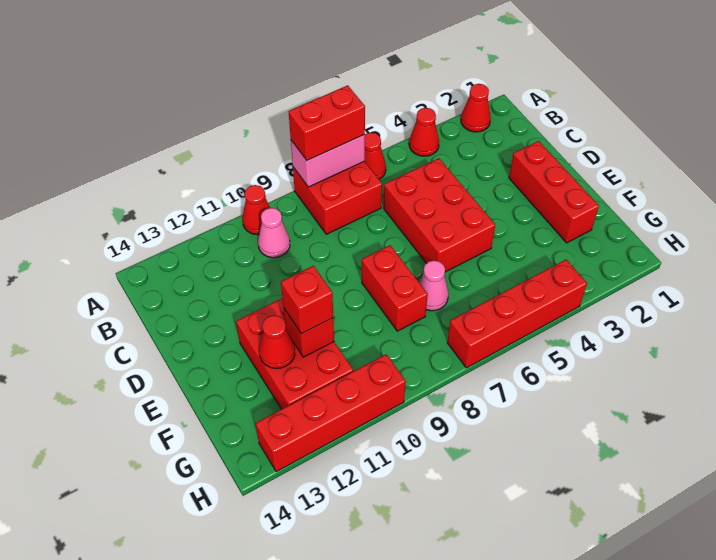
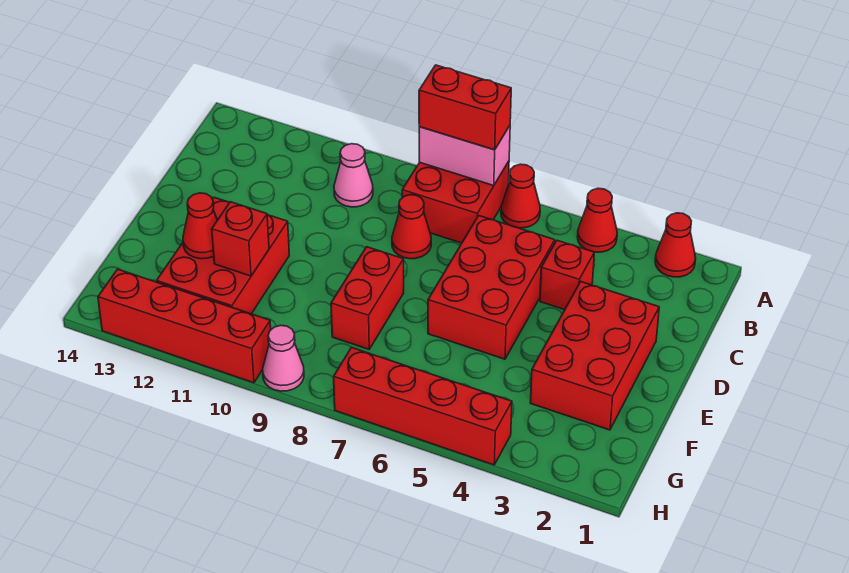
red cone A10 level 1 -> red cone C8 level 1
red brick D2:F2 level 1 -> red brick D2:F3 level 1
pink cone F7 level 1 -> pink cone H9 level 1
red brick F11 level 3 -> red brick C4 level 1

